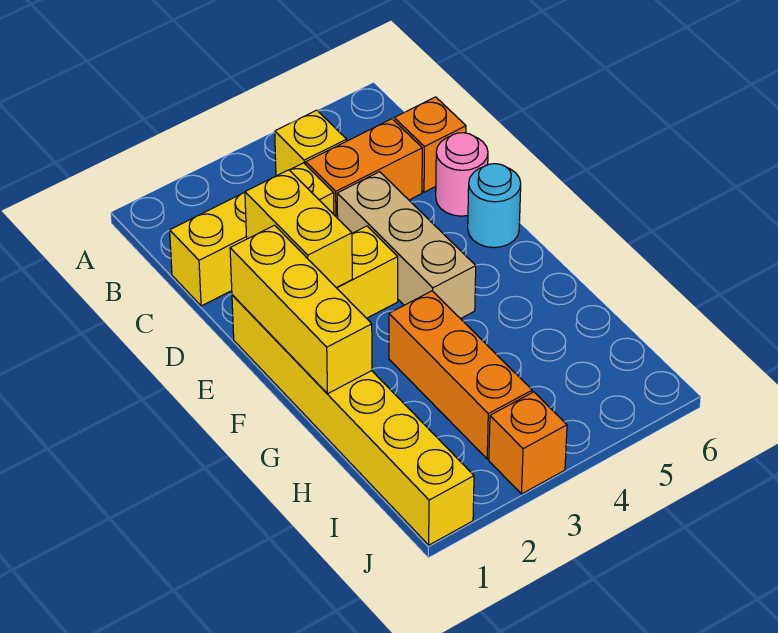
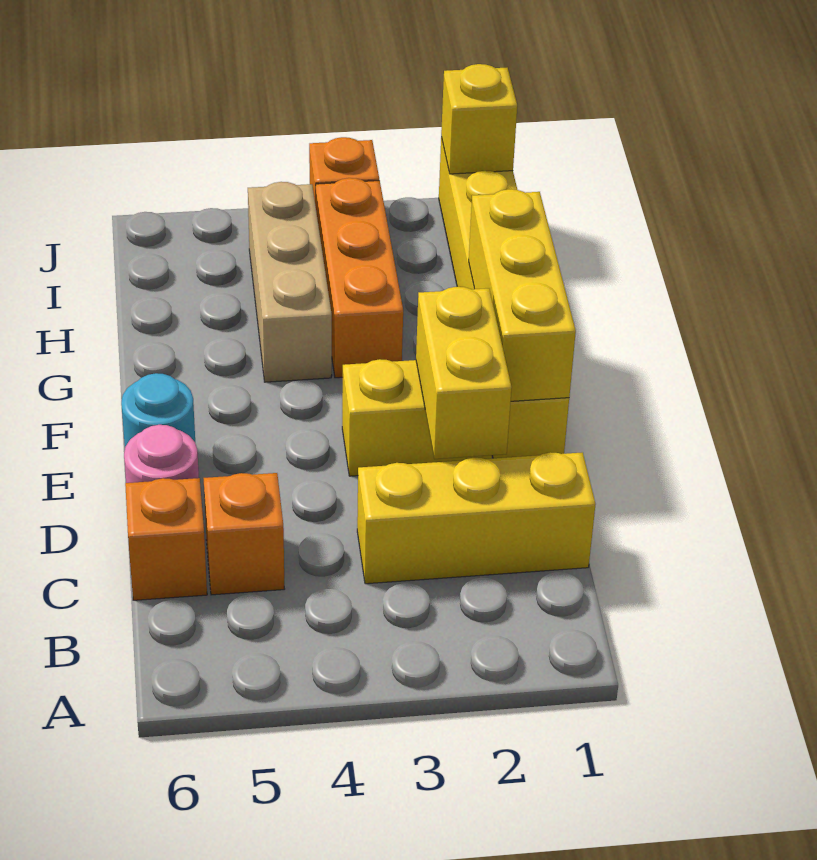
yellow brick B4 level 1 -> yellow brick J1 level 2
orange brick C4:C5 level 1 -> orange brick C5 level 1
tan brick D4:F4 level 1 -> tan brick G4:I4 level 1

